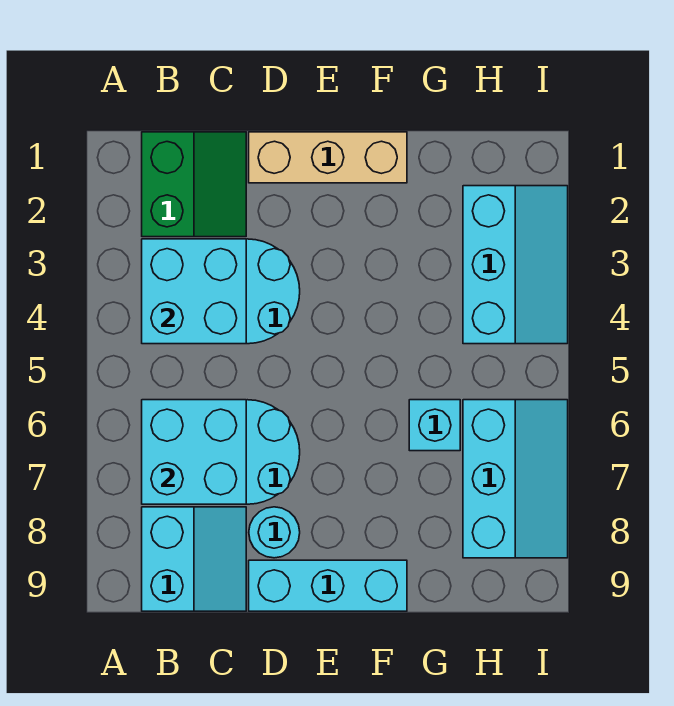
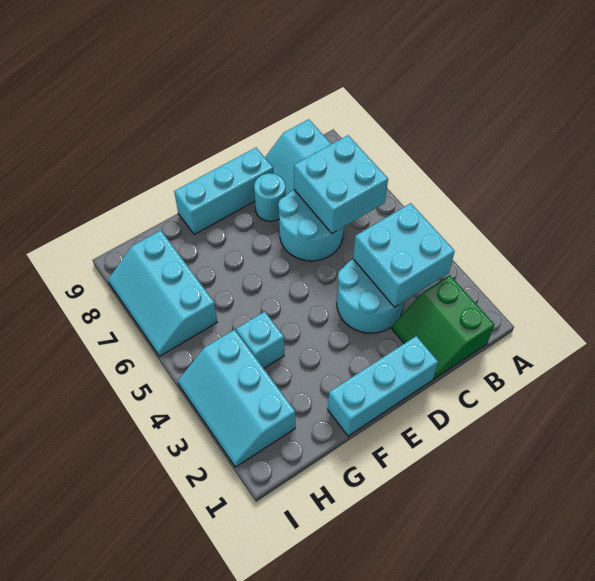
tan brick D1:F1 level 1 -> cyan brick D1:F1 level 1
cyan brick G6 level 1 -> cyan brick G4 level 1

